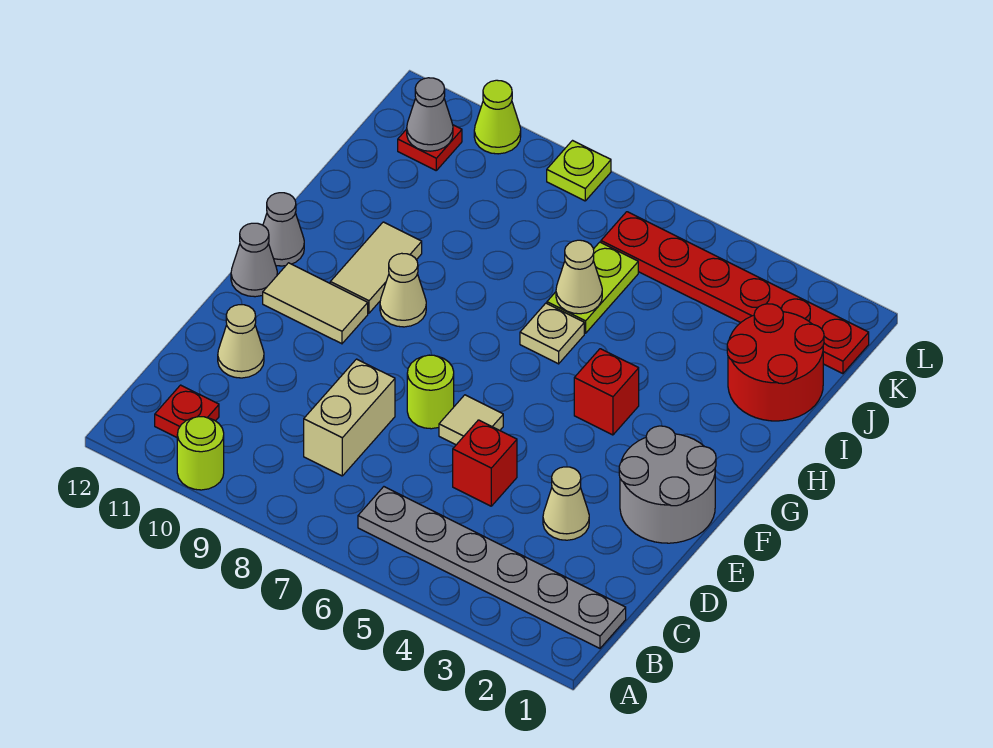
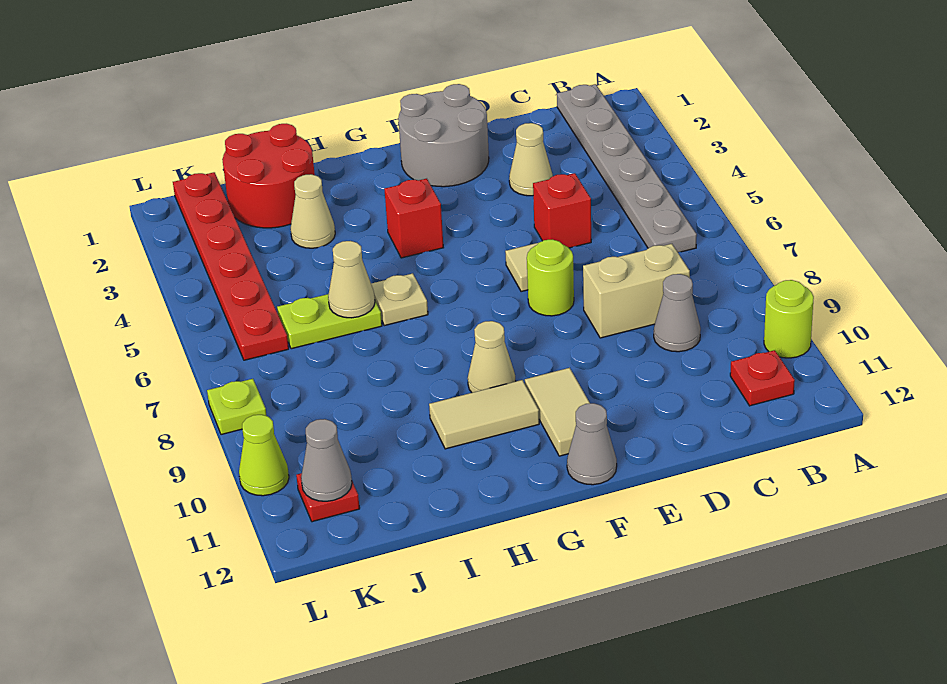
tan cone D11 level 1 -> tan cone I3 level 1
grey cone G12 level 1 -> grey cone C9 level 1

